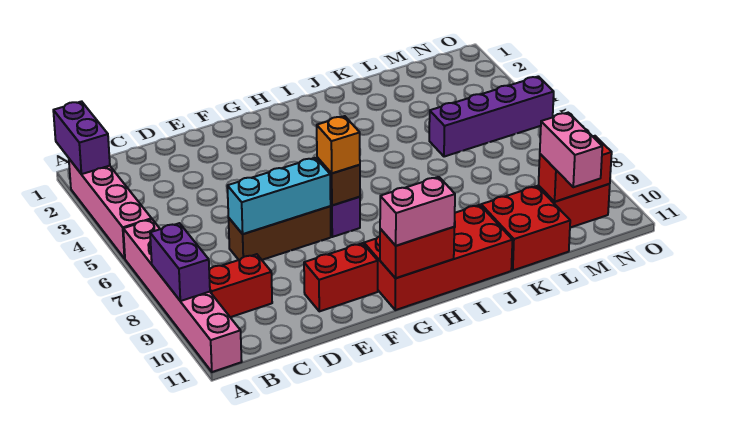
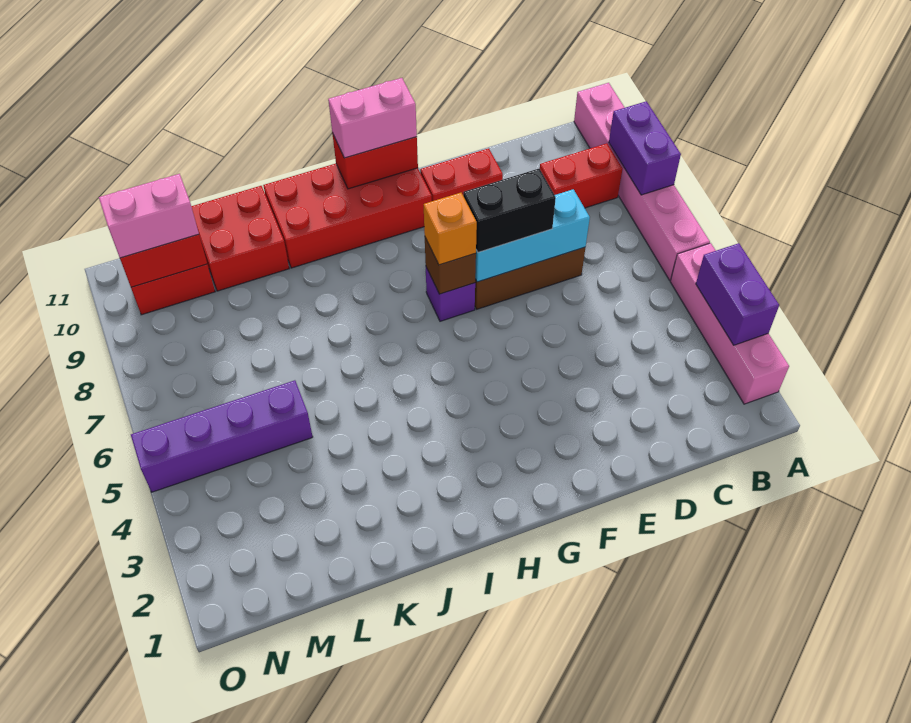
purple brick A1:A2 level 2 -> purple brick A3:A4 level 2
none -> black brick E7:F7 level 3
pink brick M10:M11 level 3 -> pink brick M10:N10 level 3

